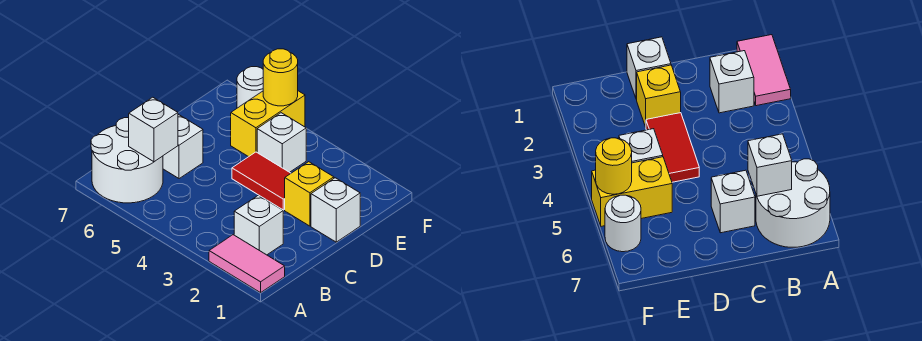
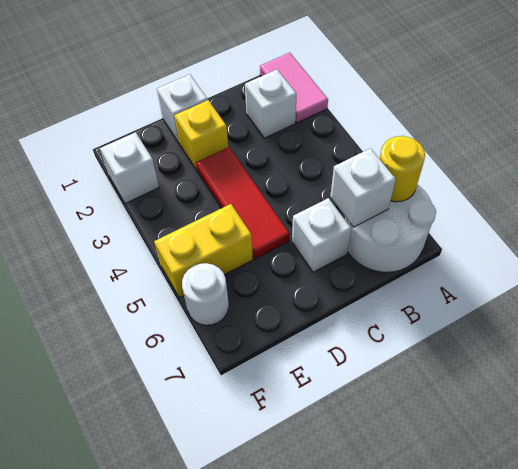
red tile D3:D4 level 1 -> red tile D3:D5 level 1
white brick E4 level 1 -> white brick F2 level 1
yellow round brick F5 level 2 -> yellow round brick A6 level 2

